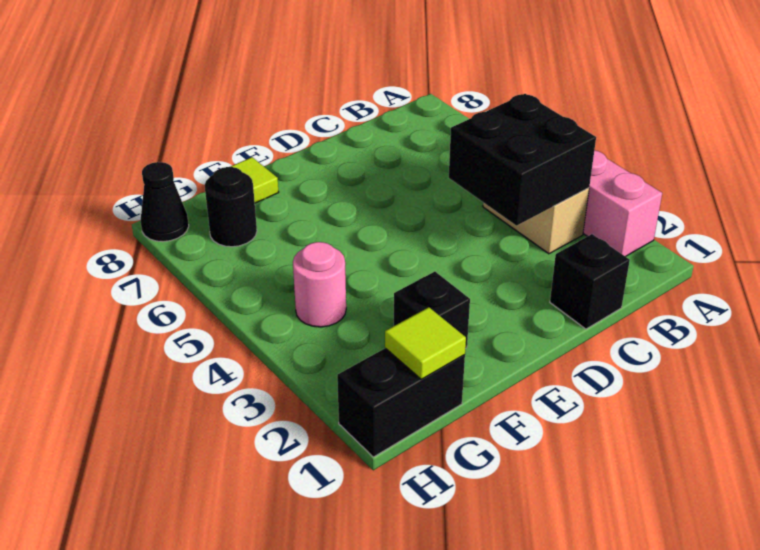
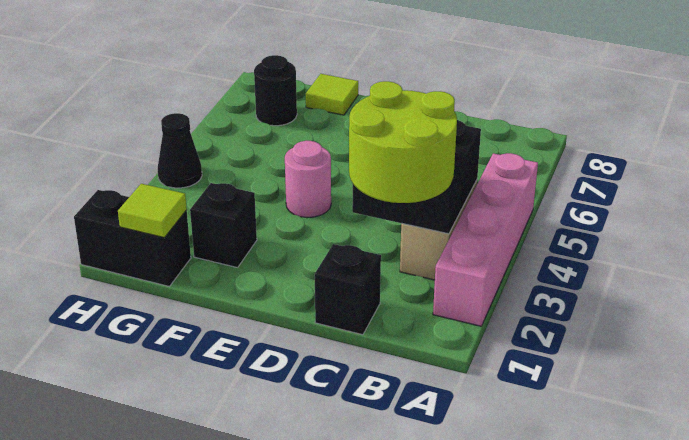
none -> lime round brick B2:C3 level 3
pink round brick G4 level 1 -> pink round brick E4 level 1
black cone H8 level 1 -> black cone H4 level 1

